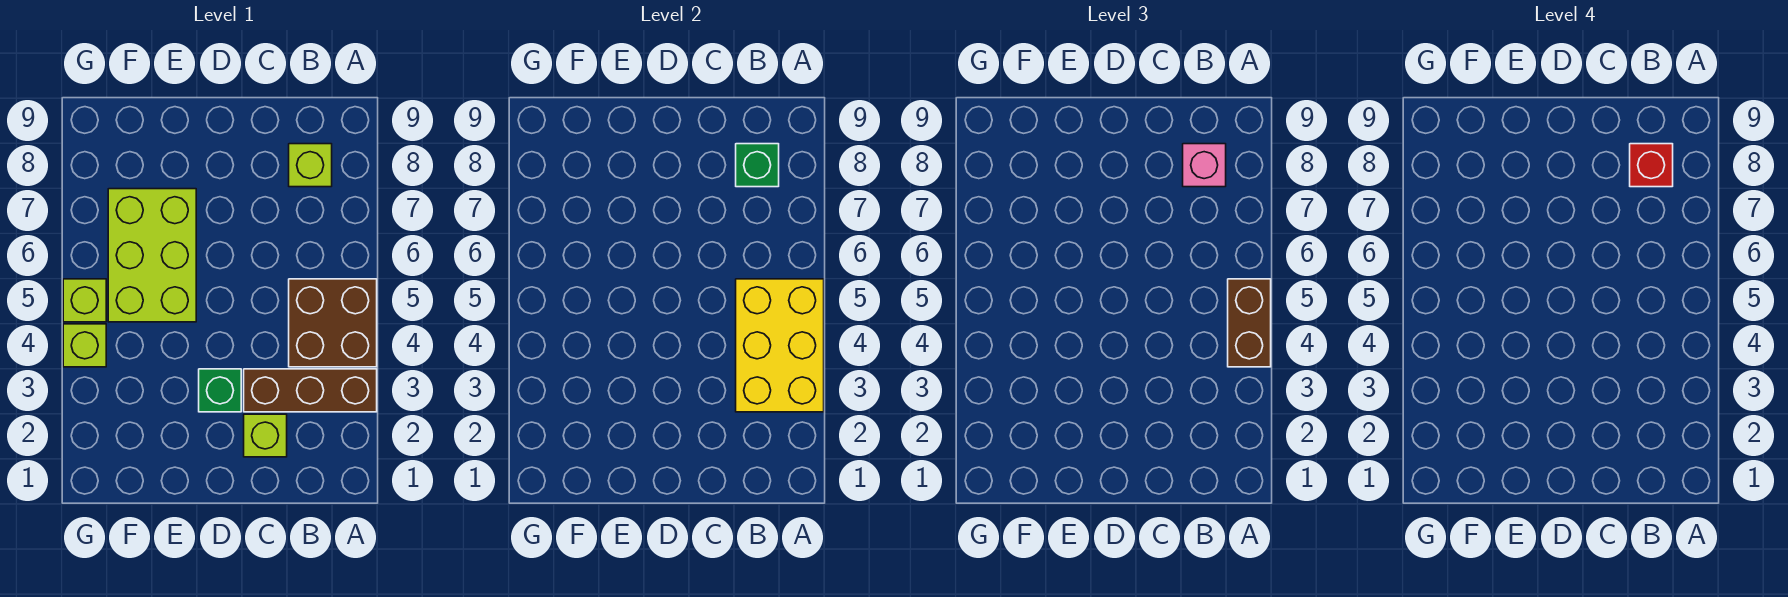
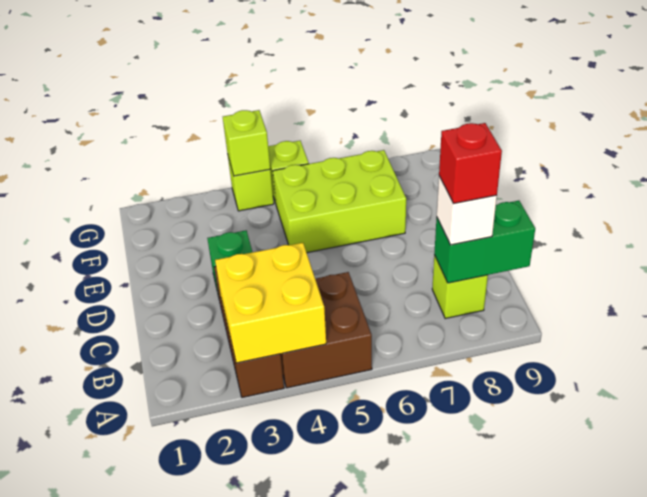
yellow brick A3:B5 level 2 -> yellow brick A3:B4 level 2
brown brick A4:A5 level 3 -> none
green brick B8 level 2 -> green brick B8:B9 level 2
pink brick B8 level 3 -> white brick B8 level 3
lime brick C2 level 1 -> lime brick G4 level 2

